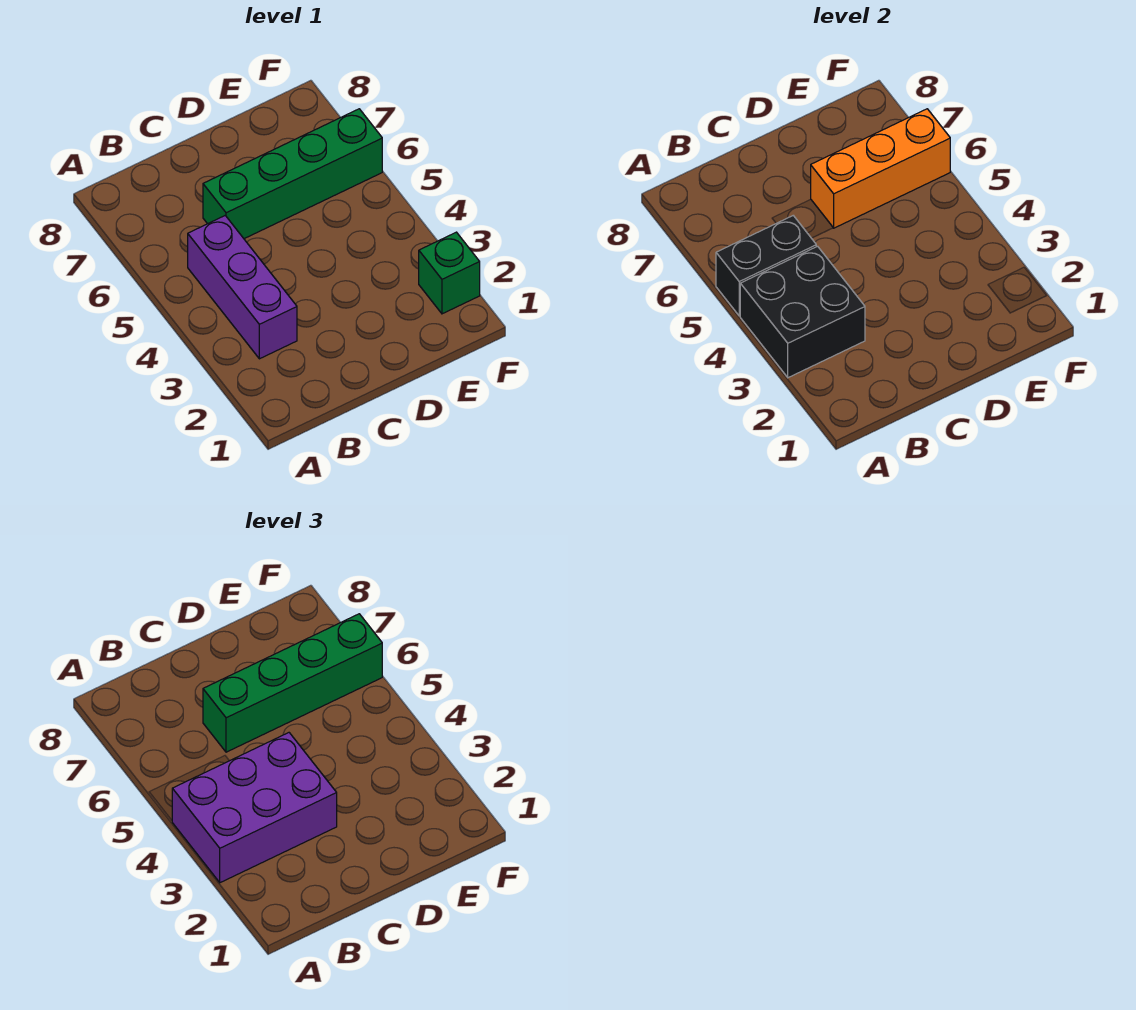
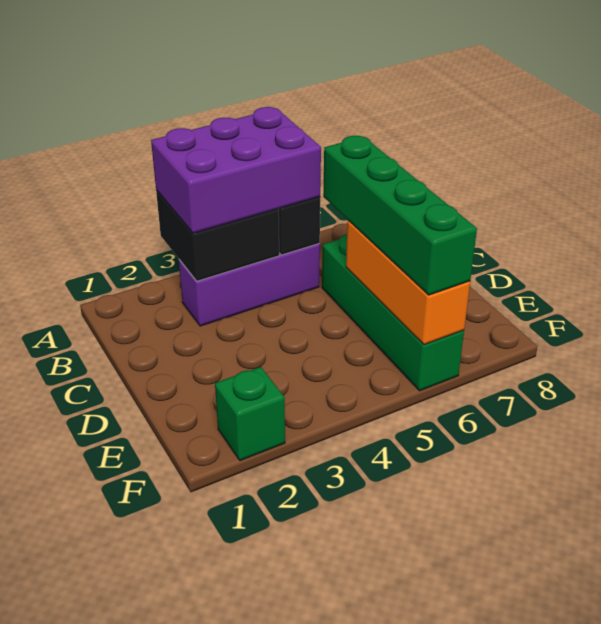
purple brick A3:C4 level 3 -> purple brick A3:B5 level 3

